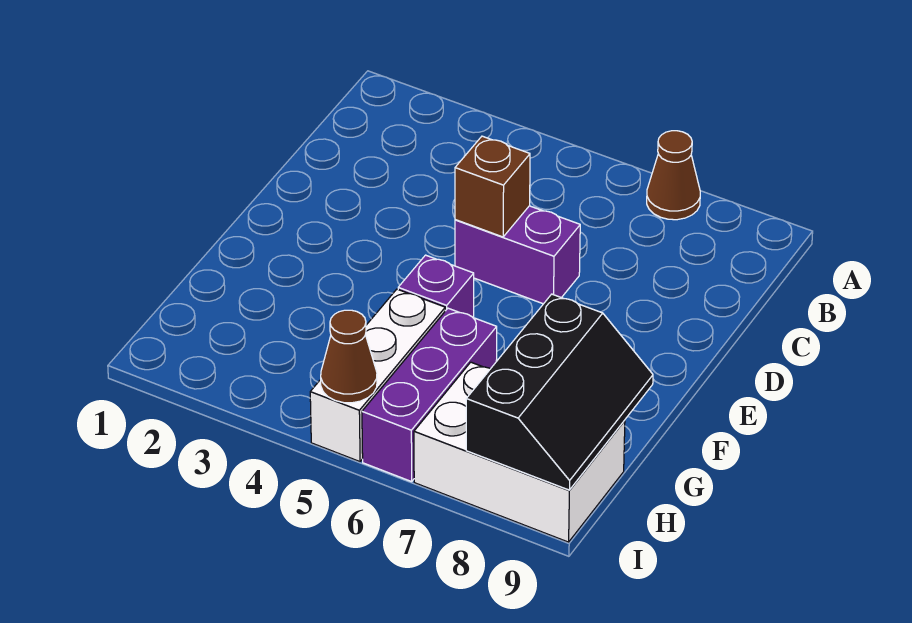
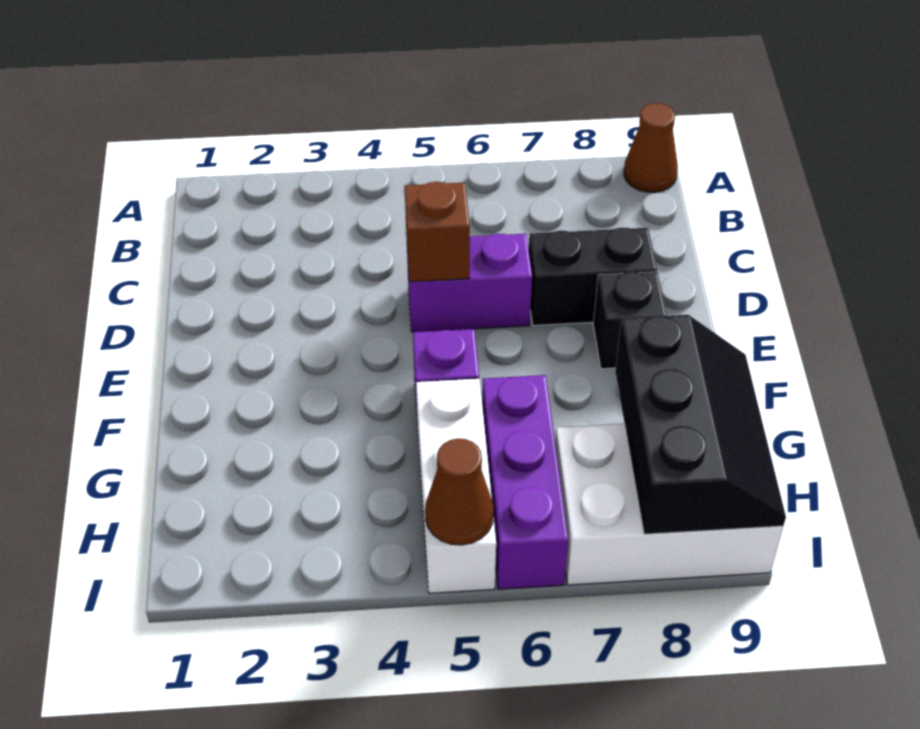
brown cone A7 level 1 -> brown cone A9 level 1
none -> black brick D7:D8 level 1
none -> black brick E8 level 1

